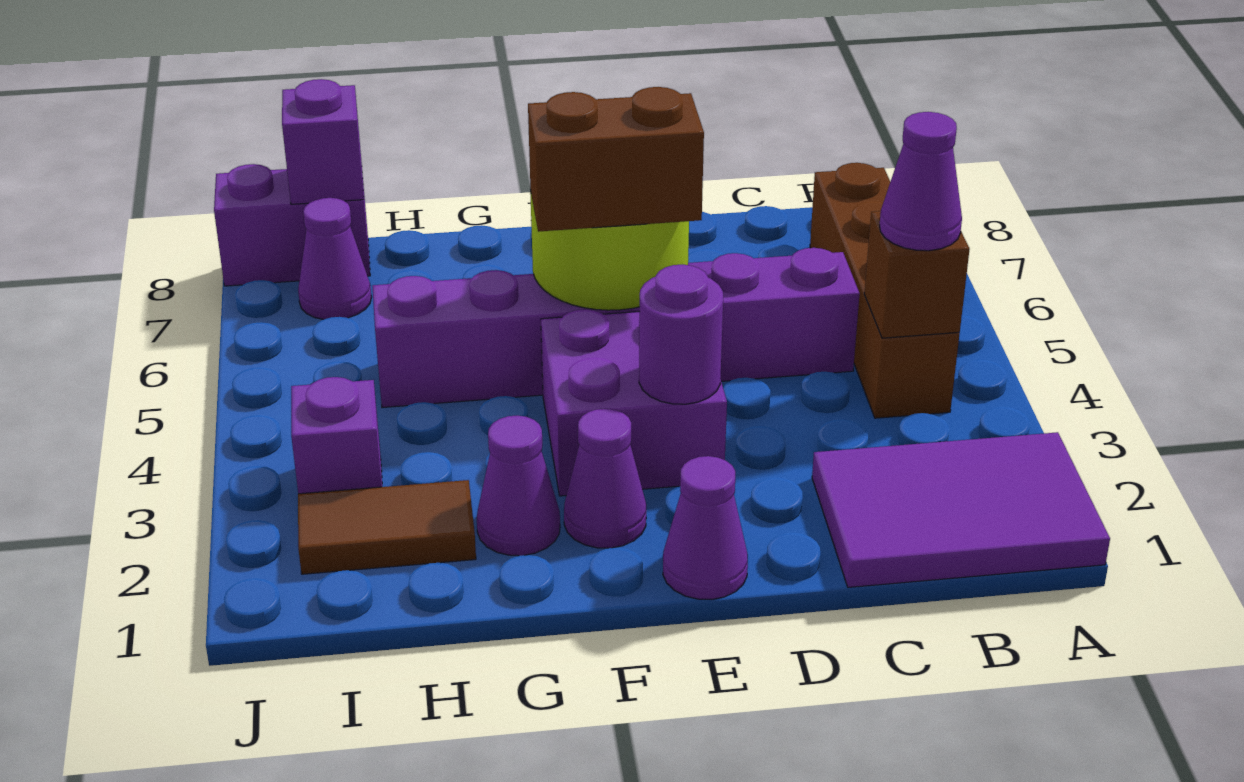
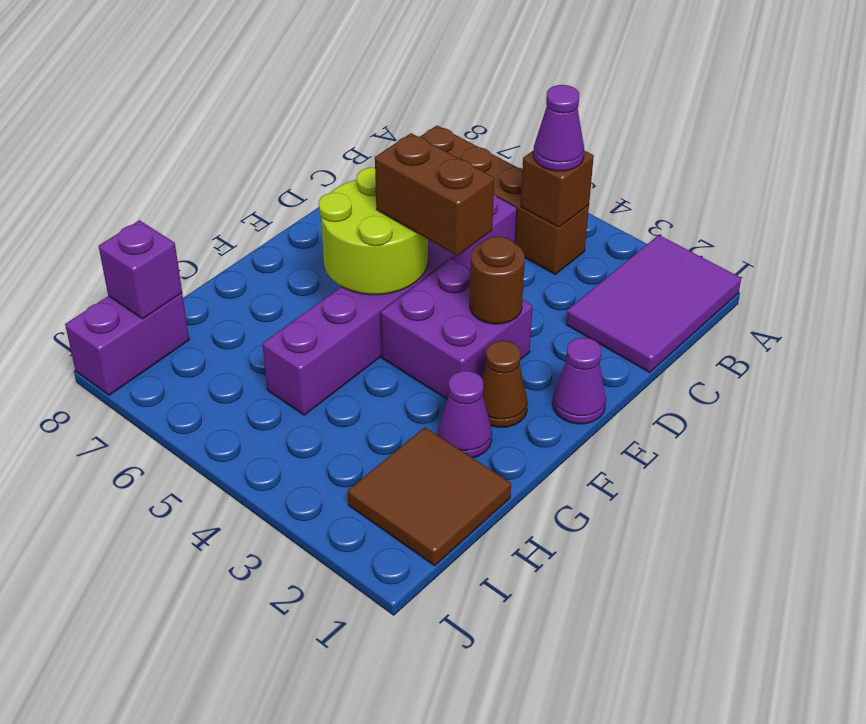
purple round brick E3 level 2 -> brown round brick E3 level 2
brown brick E5:F5 level 3 -> brown brick E4:E5 level 3
purple cone F2 level 1 -> brown cone F2 level 1
brown tile H2:I2 level 1 -> brown tile H1:I2 level 1
purple brick I3 level 1 -> none
purple cone I7 level 1 -> none

